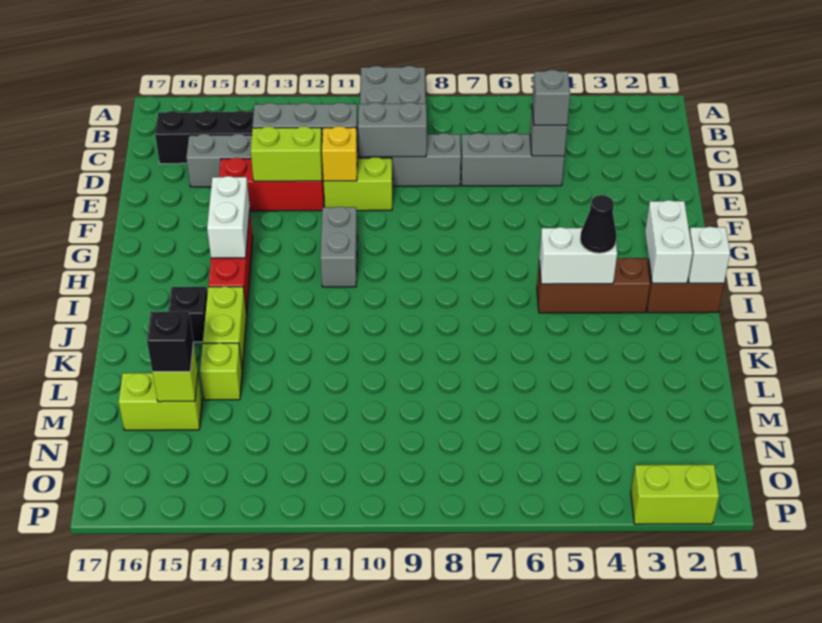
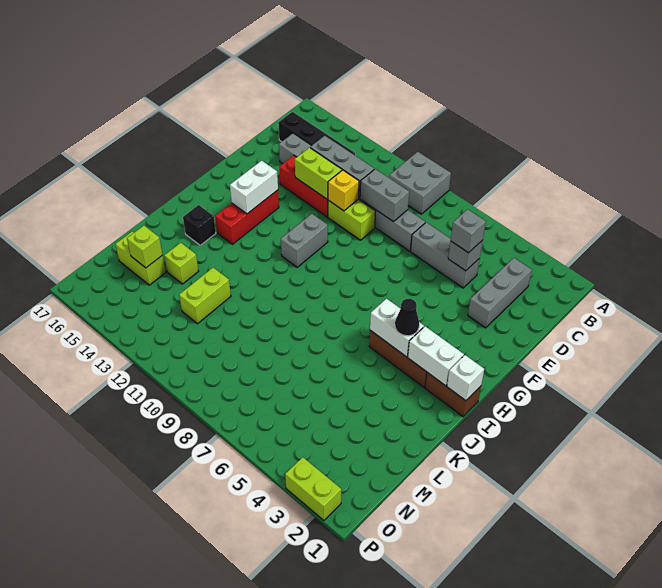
none -> grey brick C3:E3 level 1
white brick H2:I2 level 2 -> white brick I2:I3 level 2
lime brick J14:K14 level 1 -> lime brick L12:M12 level 1
black brick M15 level 3 -> none

